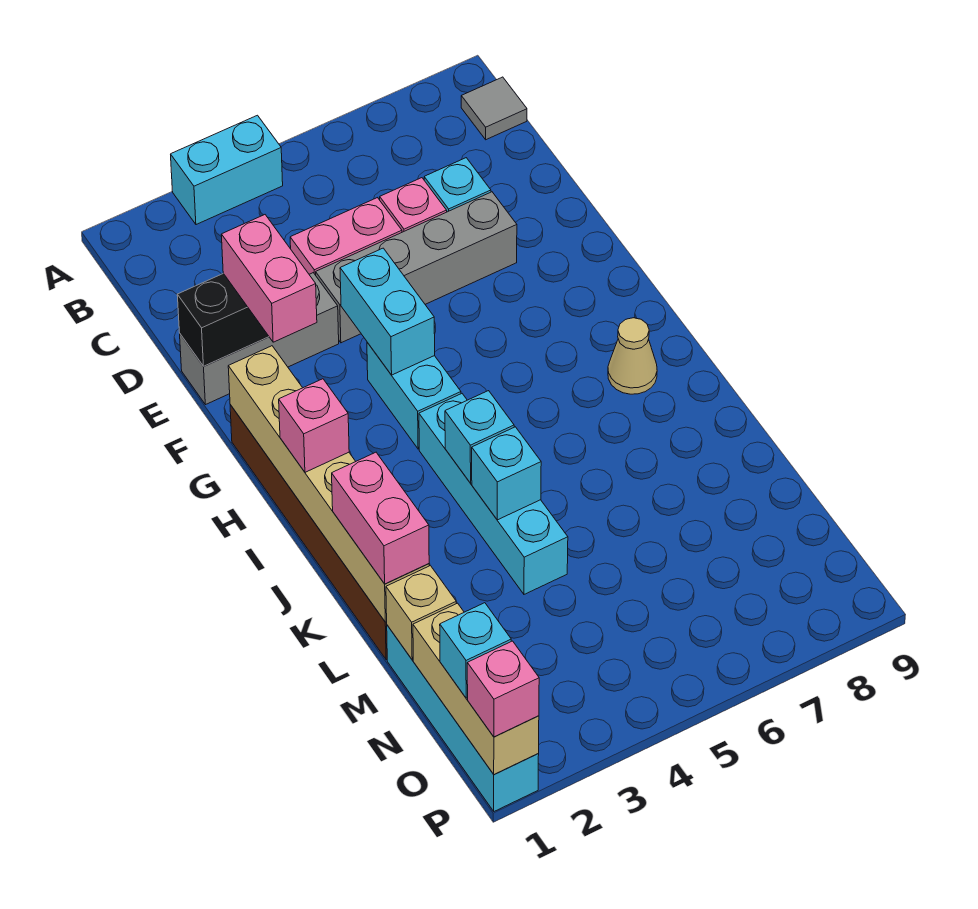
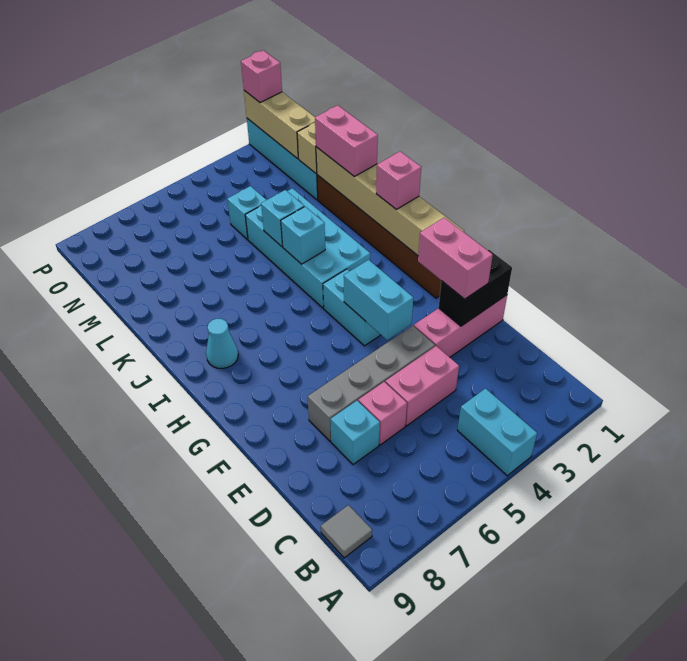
cyan brick A3:A4 level 1 -> cyan brick A4:B4 level 1
grey brick E1:E3 level 1 -> pink brick E1:E3 level 1
cyan brick I4:L4 level 1 -> cyan brick I3:L4 level 1
tan cone I8 level 1 -> cyan cone I8 level 1
cyan brick O1 level 3 -> cyan brick M4 level 1

